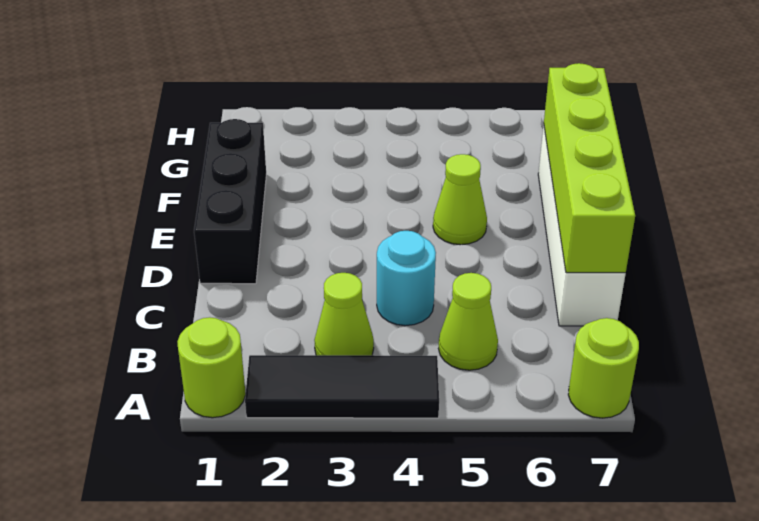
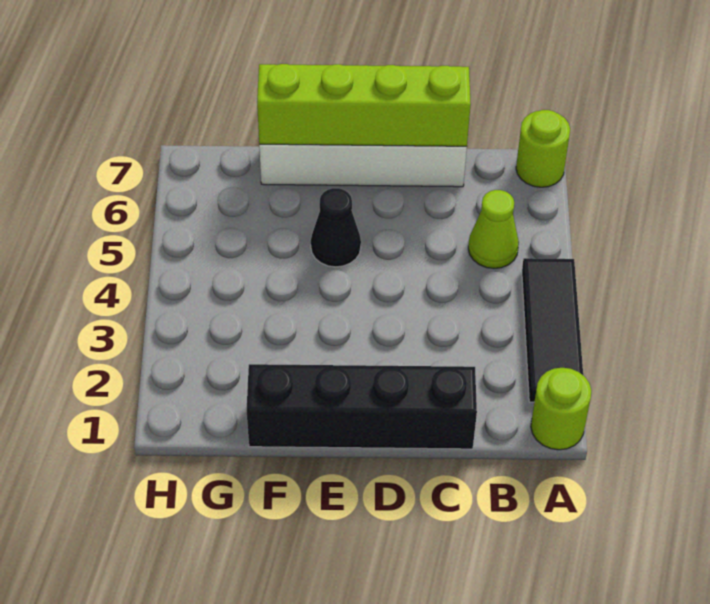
lime cone B3 level 1 -> none
cyan round brick C4 level 1 -> none
black brick D1:F1 level 1 -> black brick C1:F1 level 1
lime cone E5 level 1 -> black cone E5 level 1

